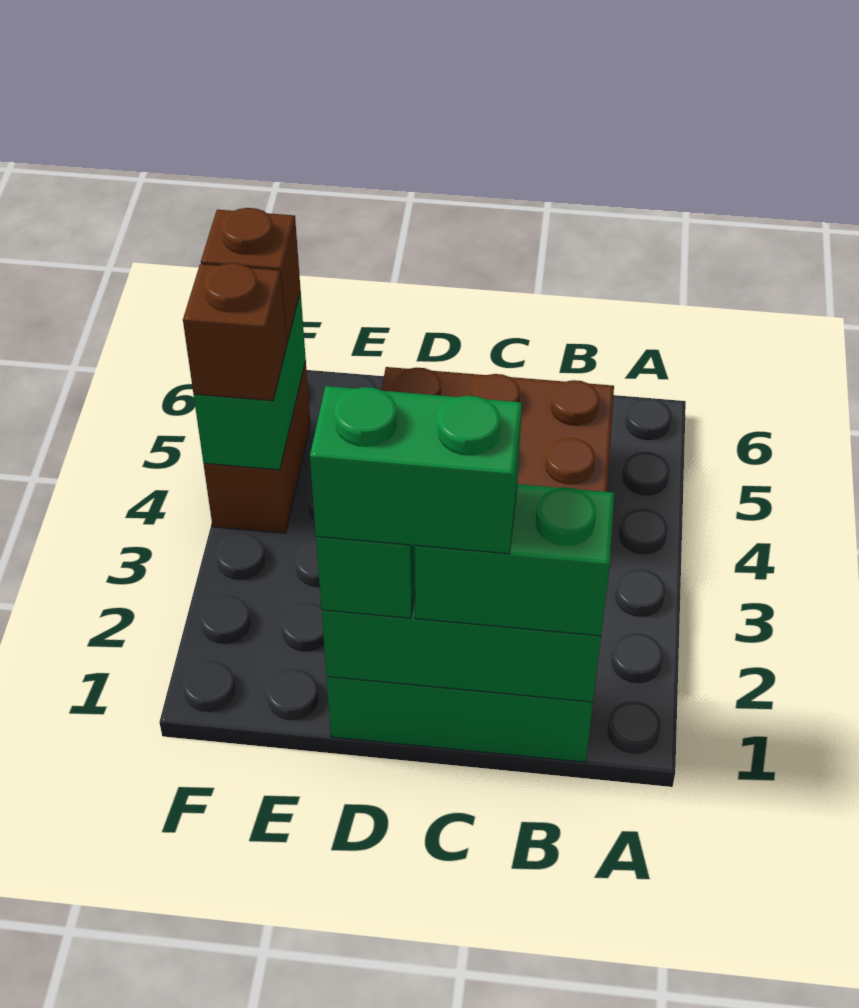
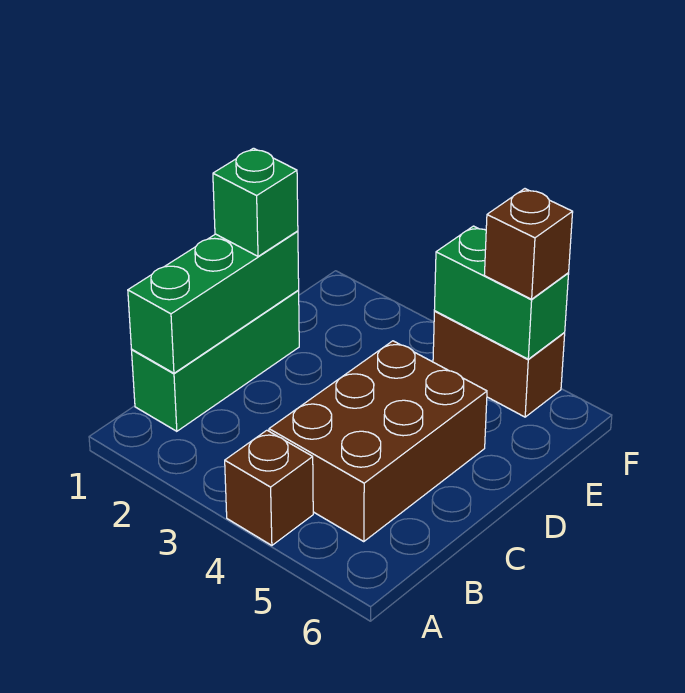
green brick B1:C1 level 3 -> none
green brick C1:D1 level 4 -> none
brown brick F4 level 3 -> brown brick A4 level 1

